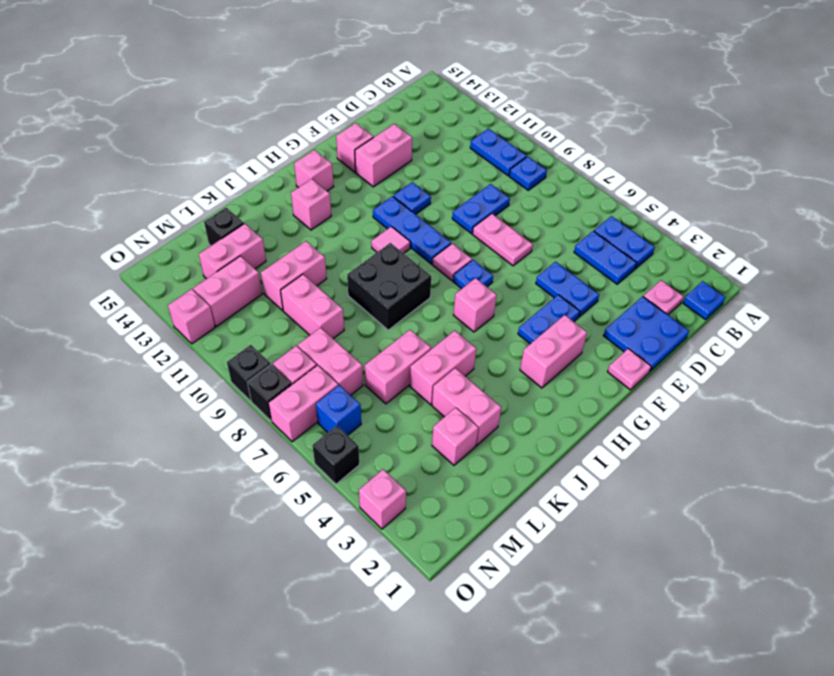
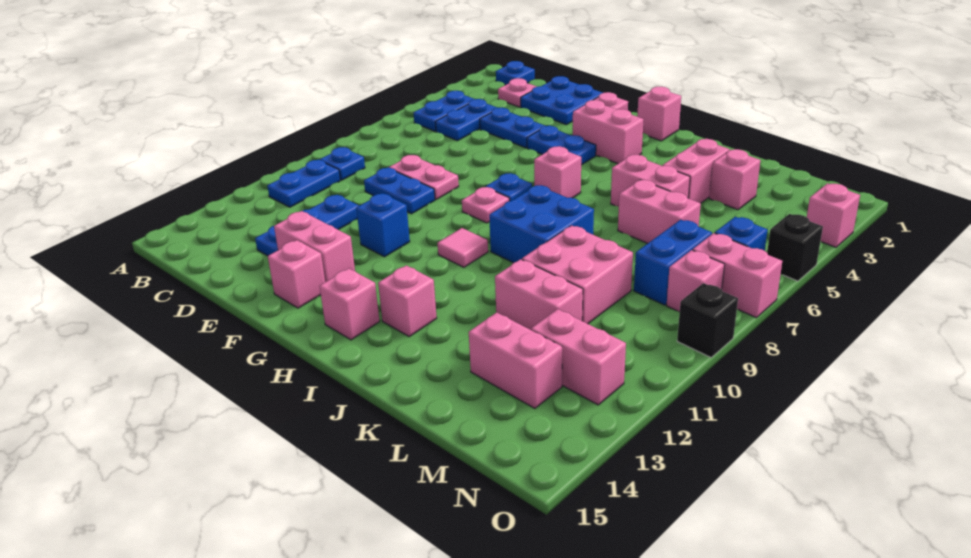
blue plate E4:E5 level 1 -> blue plate D4:E4 level 1
pink plate E7:E8 level 1 -> pink plate D8:E8 level 1
blue plate F11 level 1 -> blue brick F11 level 1
blue plate G9:G11 level 1 -> blue plate D11:D13 level 1
black brick I8:J9 level 1 -> blue brick I8:J9 level 1
pink brick L9:L10 level 1 -> pink brick K9:L10 level 1
black brick L14 level 1 -> none
pink brick M7:M8 level 1 -> blue brick M7:M8 level 1
black brick O8 level 1 -> none
pink brick O12 level 1 -> pink brick H1 level 1

